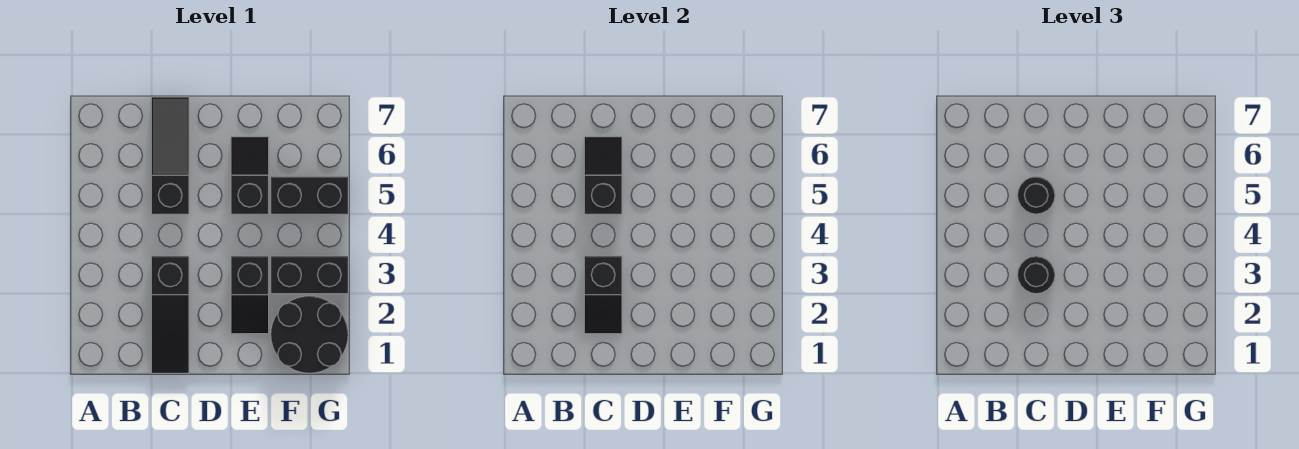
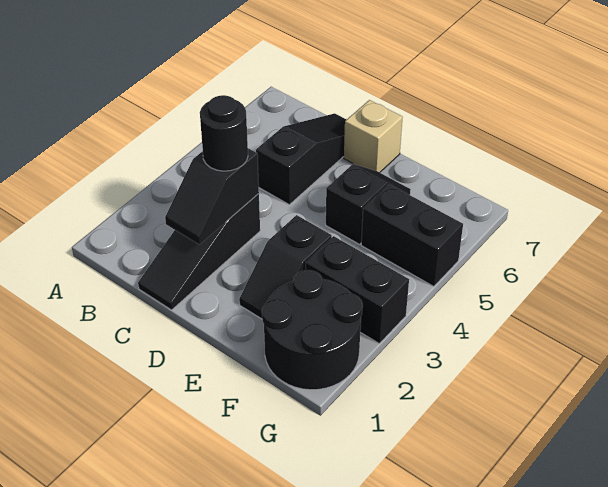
black slope C5:C6 level 2 top 5 -> none
black round brick C5 level 3 -> none
none -> tan brick D7 level 1

